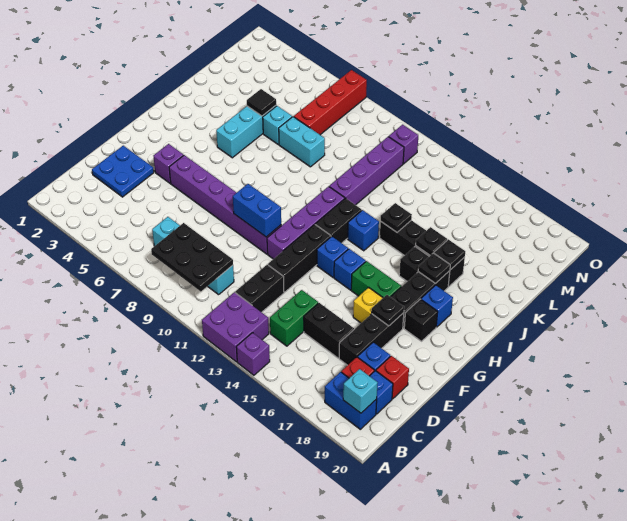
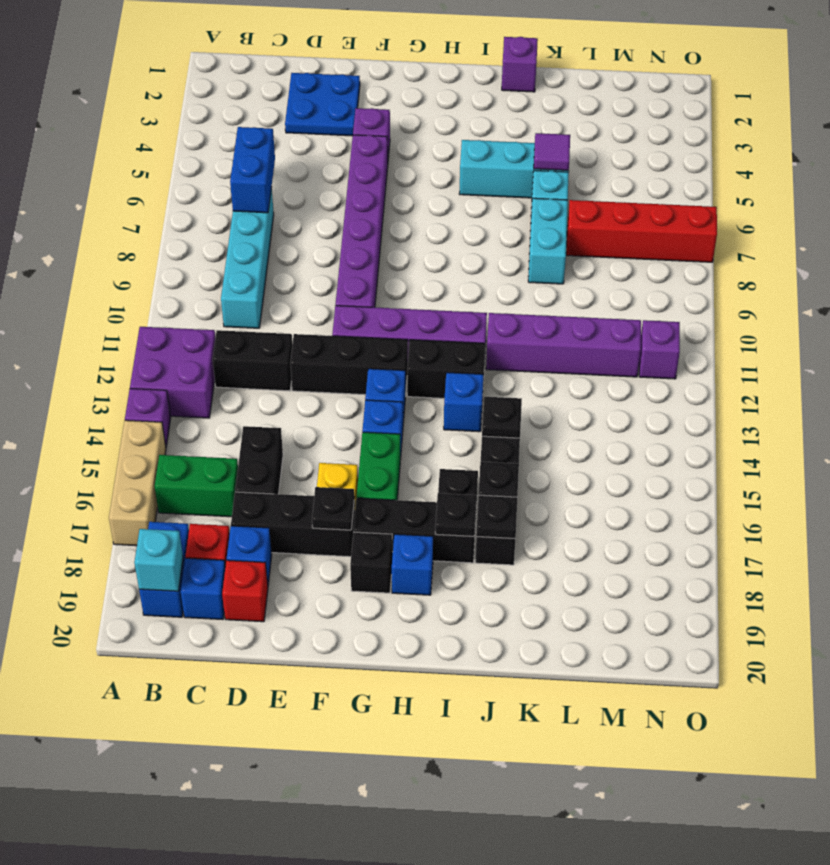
none -> tan brick A15:A17 level 1
black plate B8:C10 level 2 -> none
green brick C14:D14 level 1 -> green brick B16:C16 level 1
blue brick F9:F10 level 2 -> blue brick C6:C7 level 2
none -> purple brick J1 level 1
black tile K5 level 2 -> purple tile K5 level 2

